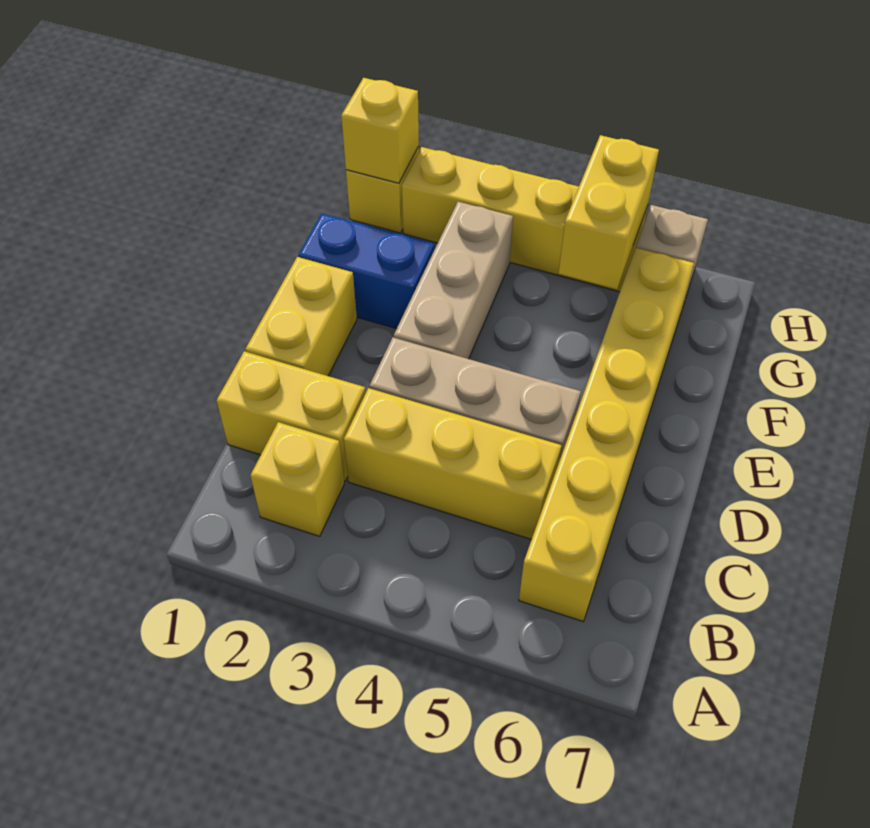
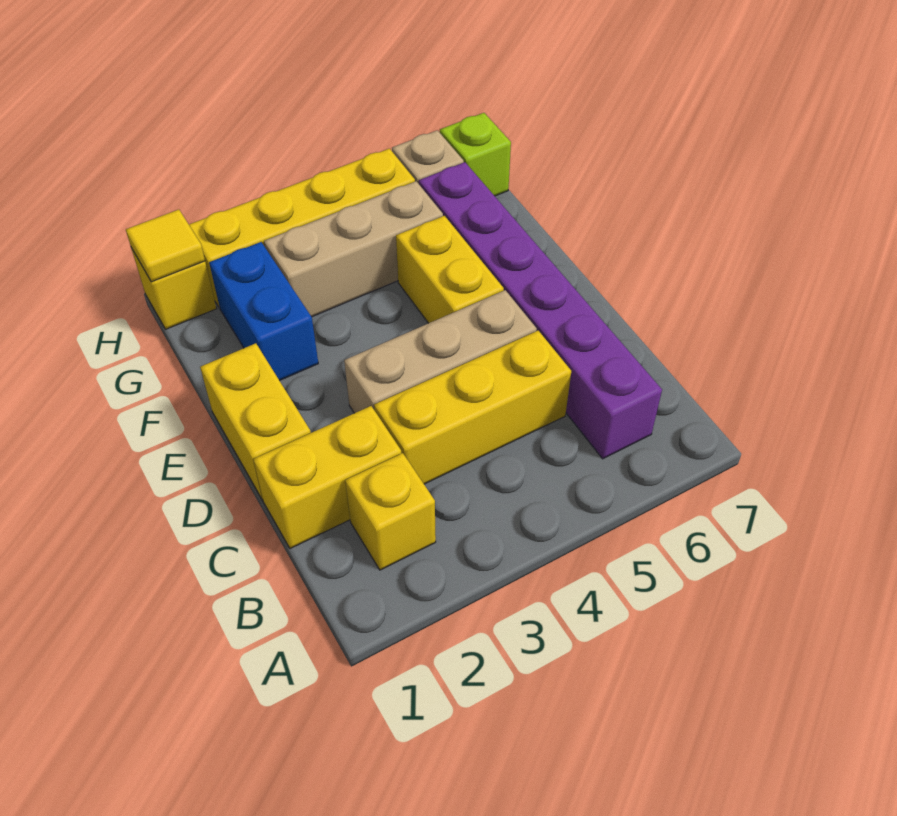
yellow brick B6:G6 level 1 -> purple brick B6:G6 level 1
tan brick E3:G3 level 1 -> tan brick G3:G5 level 1
blue brick F1:F2 level 1 -> blue brick F2:G2 level 1
yellow brick G5:H5 level 2 -> yellow brick E5:F5 level 1
yellow brick H1 level 2 -> yellow tile H1 level 2
none -> lime brick H7 level 1

